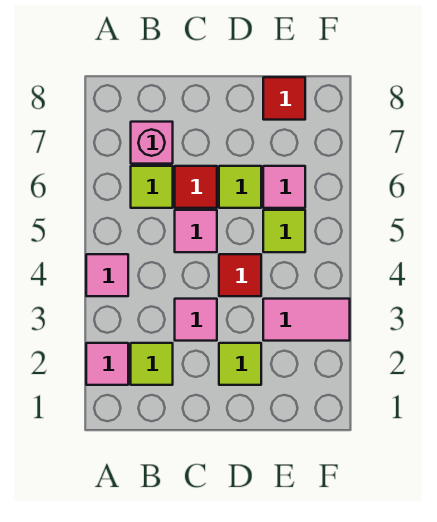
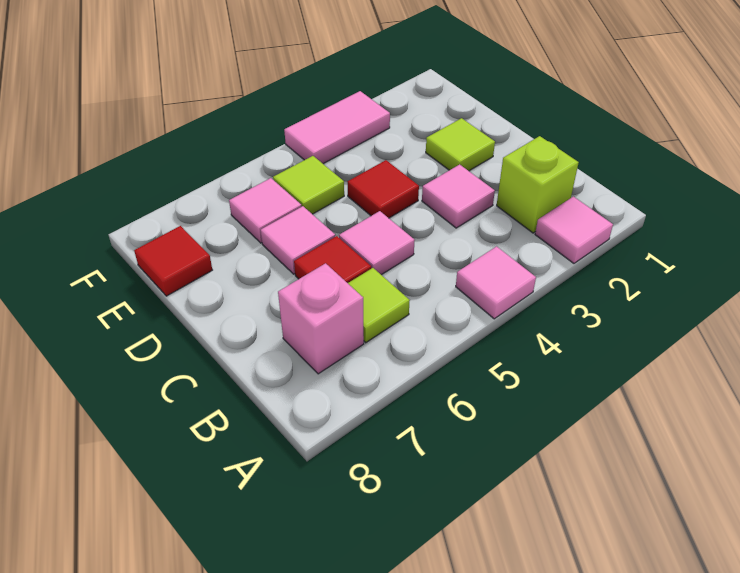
lime tile B2 level 1 -> lime brick B2 level 1
lime tile D6 level 1 -> pink tile D6 level 1
pink tile E3:F3 level 1 -> pink tile F3:F4 level 1

